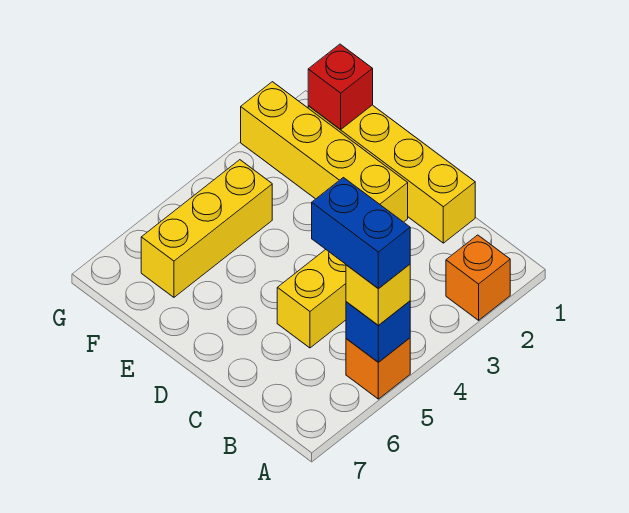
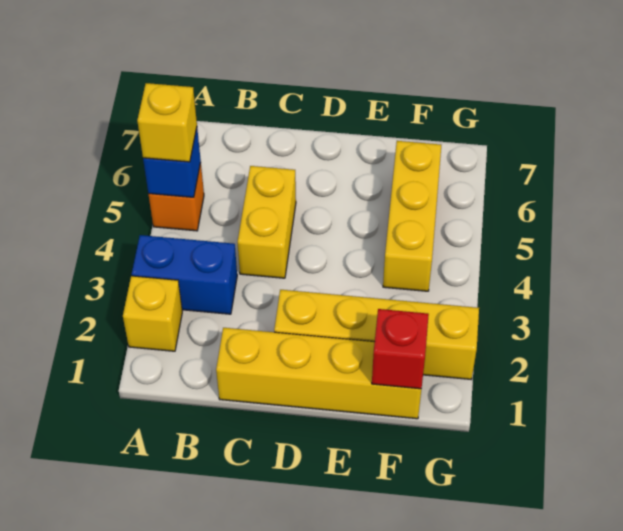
orange brick A2 level 1 -> yellow brick A2 level 1
blue brick A5:B5 level 4 -> blue brick A3:B3 level 1

